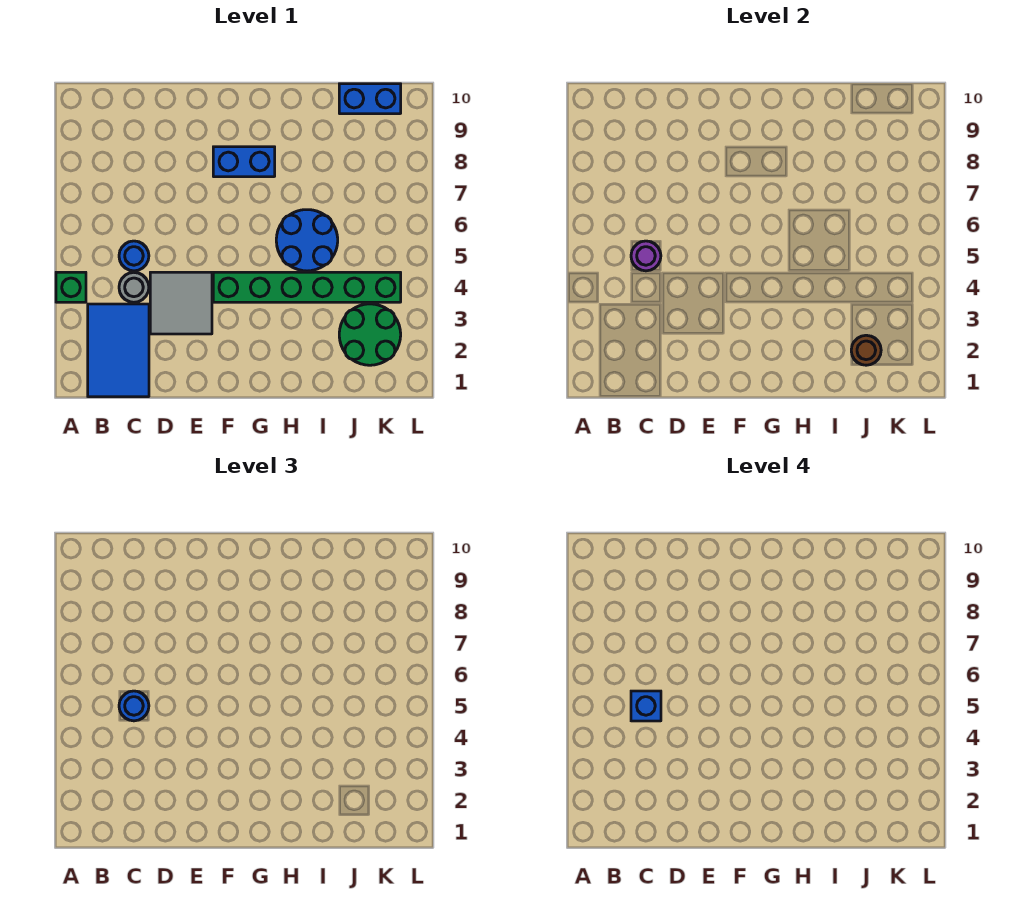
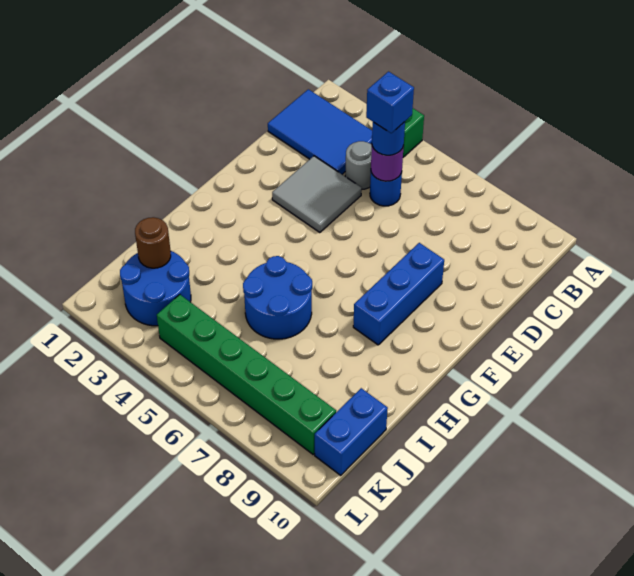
green brick F4:K4 level 1 -> green brick K4:K9 level 1
blue brick F8:G8 level 1 -> blue brick E8:G8 level 1
green round brick J2:K3 level 1 -> blue round brick J2:K3 level 1

